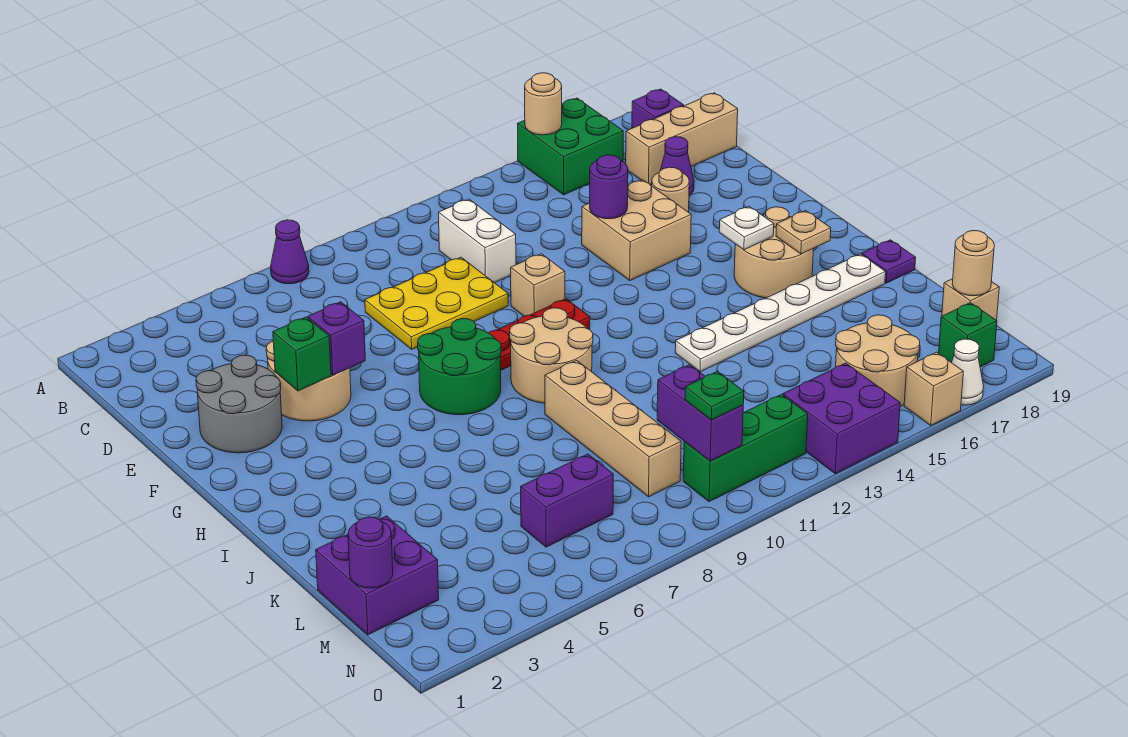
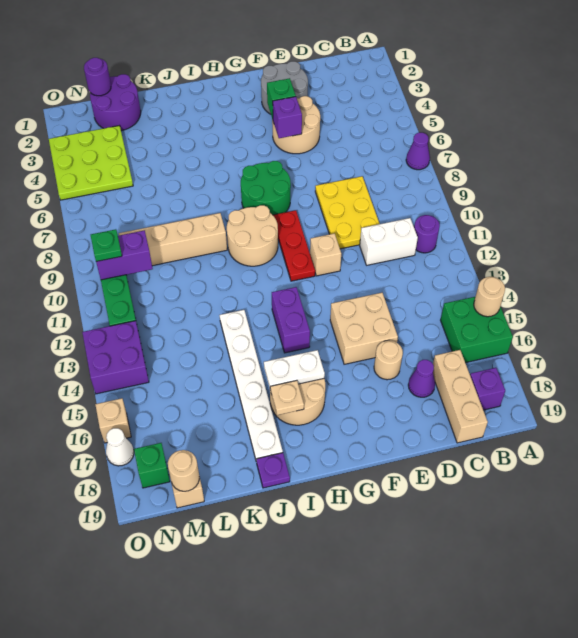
purple round brick E14 level 2 -> purple round brick B11 level 1
white plate H16 level 2 -> white plate H16:I16 level 2
purple brick L1:M2 level 1 -> purple round brick L1:M2 level 1
none -> lime plate M3:O5 level 1
purple brick M6:M7 level 1 -> purple brick H13:H14 level 1
tan round brick M15:N16 level 1 -> none

